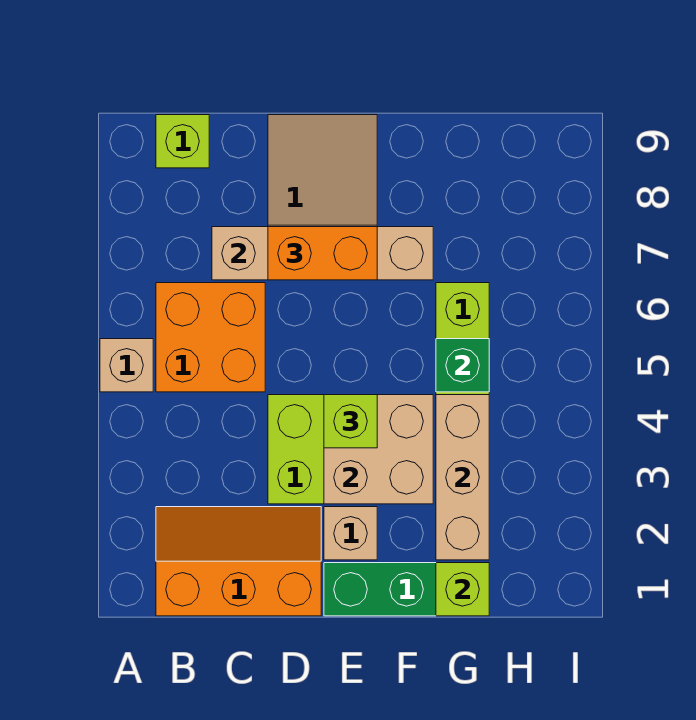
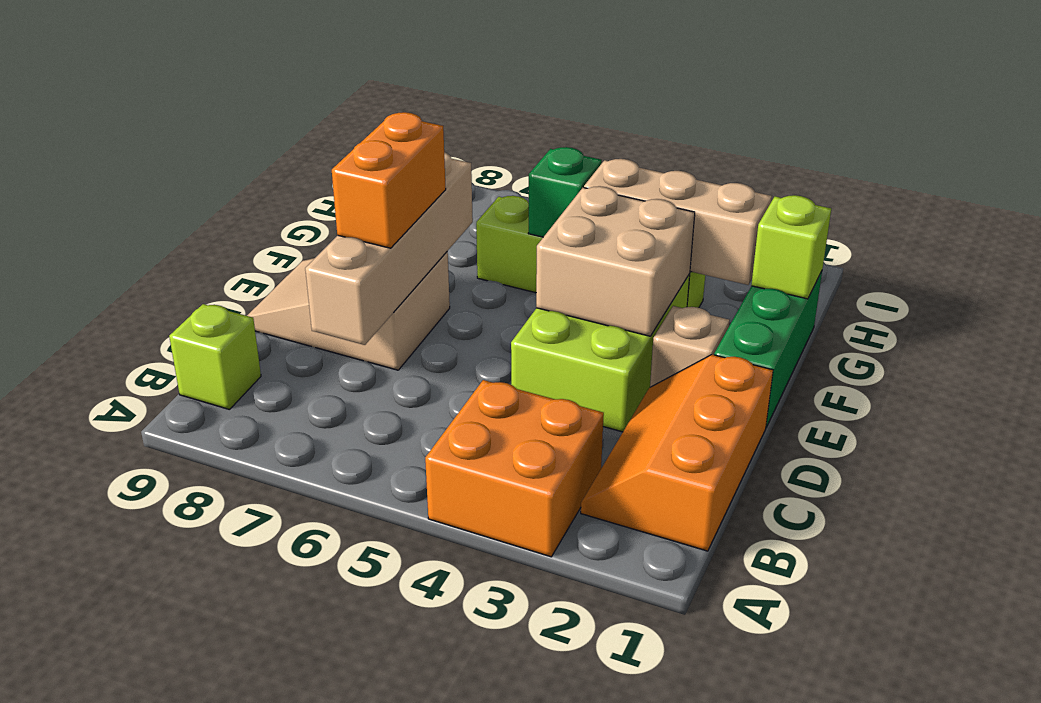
tan brick A5 level 1 -> none
orange brick B5:C6 level 1 -> orange brick A3:B4 level 1
lime brick E4 level 3 -> none

